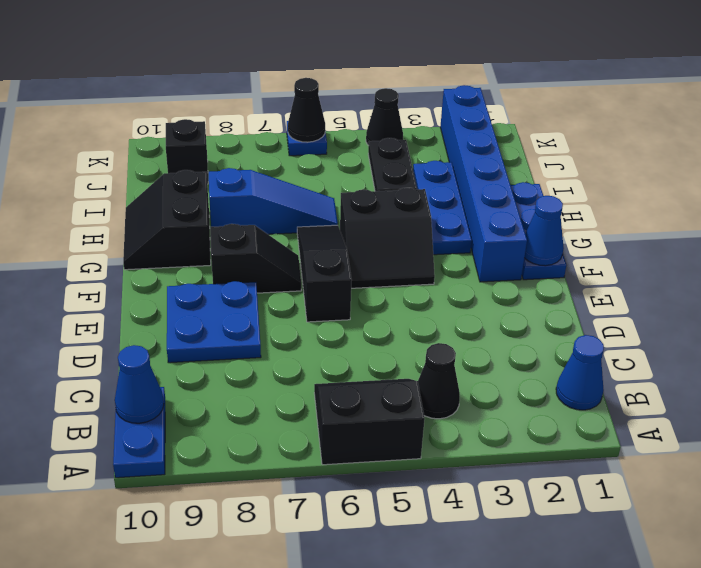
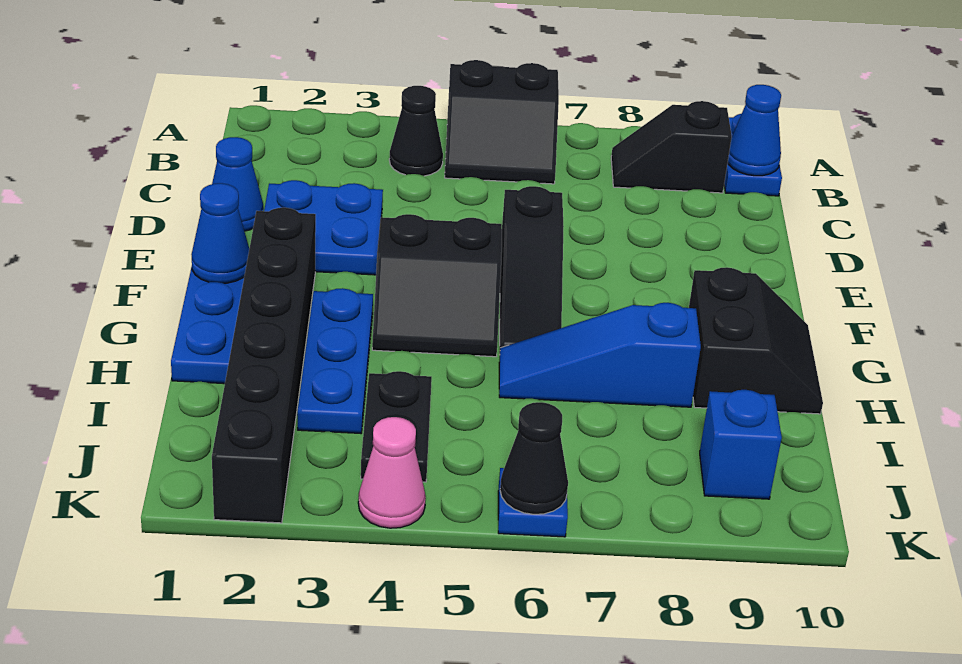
blue cone B1 level 1 -> blue cone D1 level 1
blue plate D8:E9 level 1 -> blue plate D2:E3 level 1
blue brick F2:K2 level 1 -> black brick F2:K2 level 1
black slope F4:G5 level 1 top G -> black slope F4:G5 level 1 top F
black slope F7:F8 level 1 top 8 -> black slope B8:B9 level 1 top 9
black brick J9 level 1 -> blue brick J9 level 1
black cone K4 level 1 -> pink cone K4 level 1

